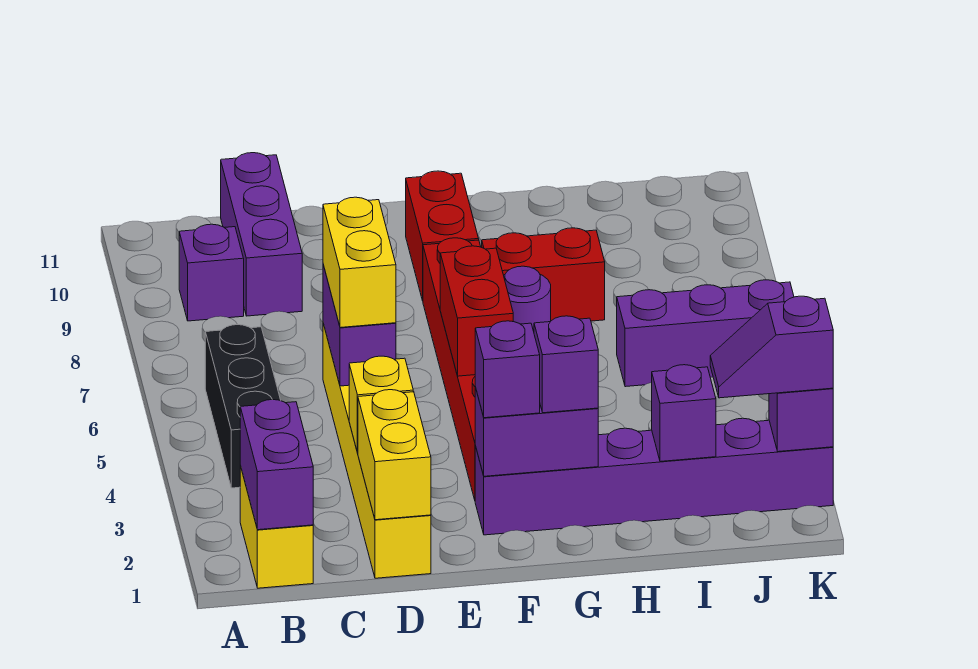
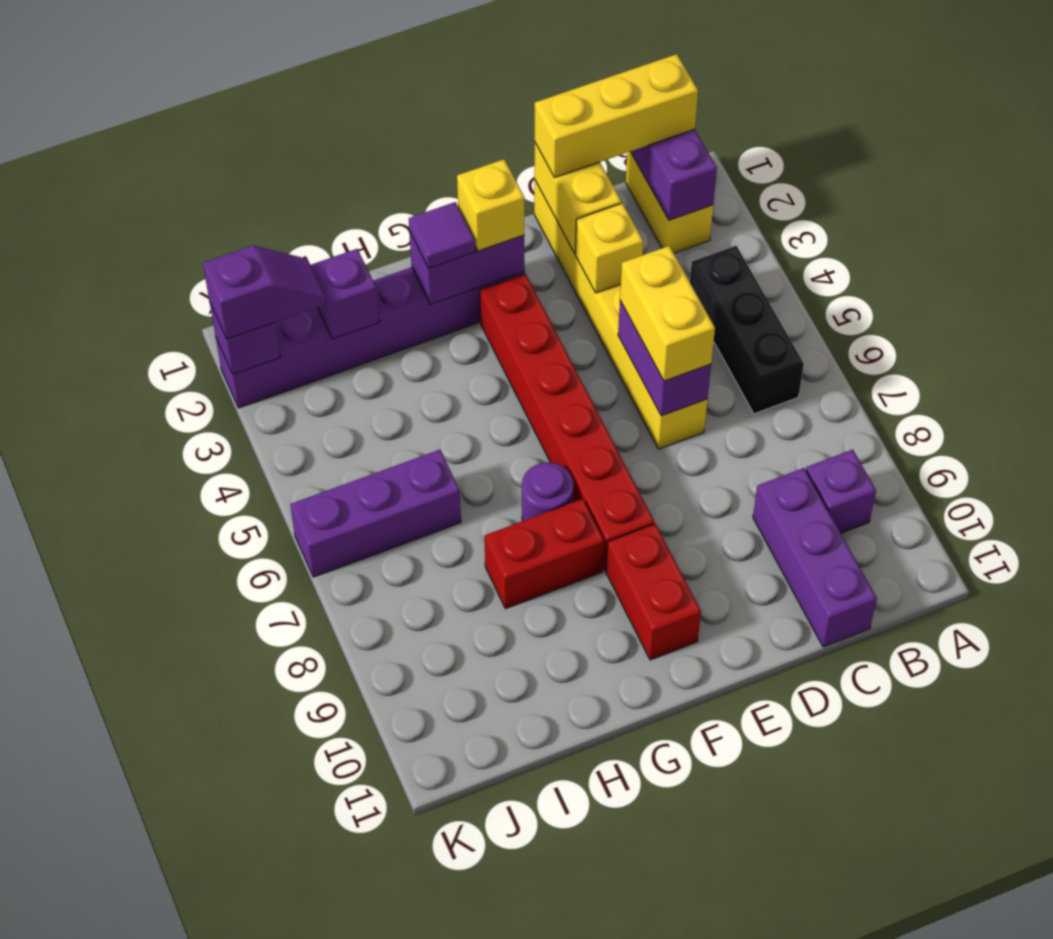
none -> yellow brick B1:D1 level 3
purple brick F2 level 3 -> yellow brick F2 level 3
red brick F5:F6 level 2 -> none
purple brick G2 level 3 -> purple tile G2 level 3

